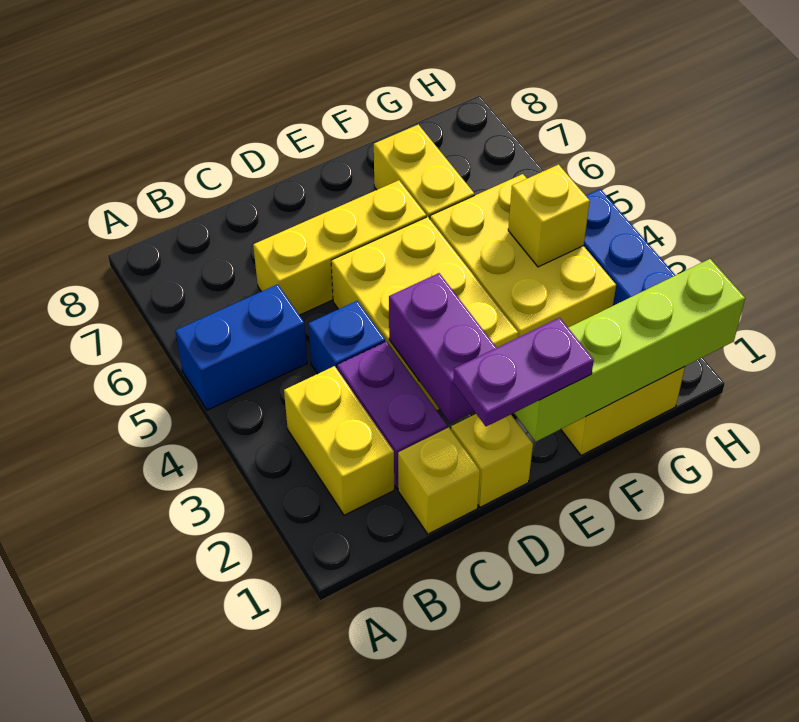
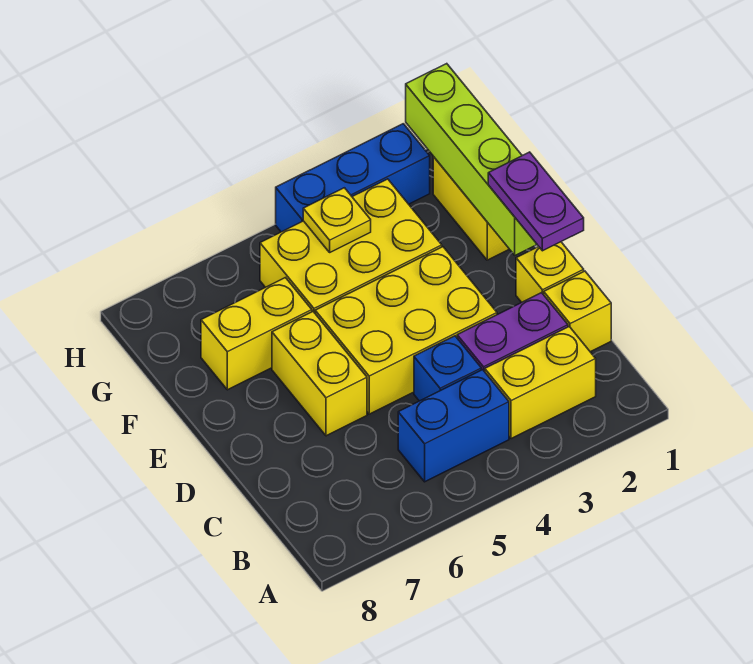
blue brick A5:B5 level 1 -> blue brick B4:B5 level 1
yellow brick C6:E6 level 1 -> yellow brick D6:E6 level 1
purple brick D2:D3 level 2 -> none
yellow brick G4 level 2 -> yellow plate G4 level 2

